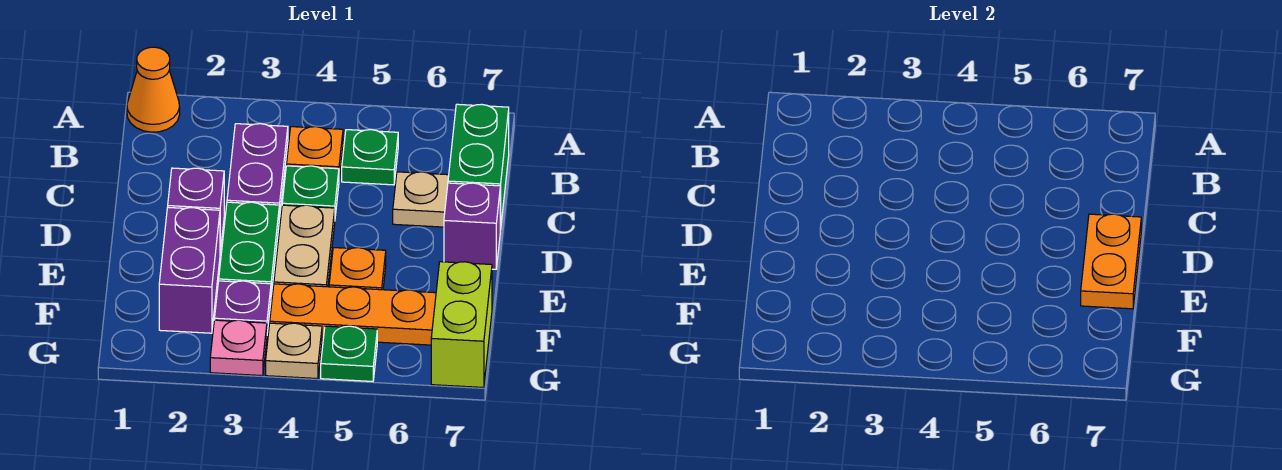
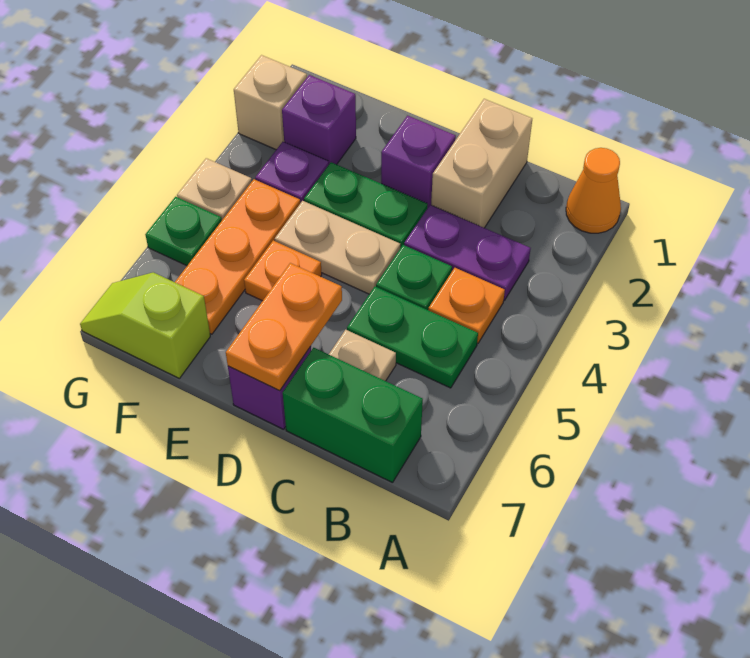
green plate B5 level 1 -> green plate B5:C5 level 1
none -> tan brick C1:C2 level 1
orange plate D7:E7 level 2 -> orange plate D6:D7 level 2
purple brick E2:F2 level 1 -> purple brick F2 level 1
lime brick F7:G7 level 1 -> lime slope F7:G7 level 1 top F
none -> tan brick G2 level 1
pink plate G3 level 1 -> none

